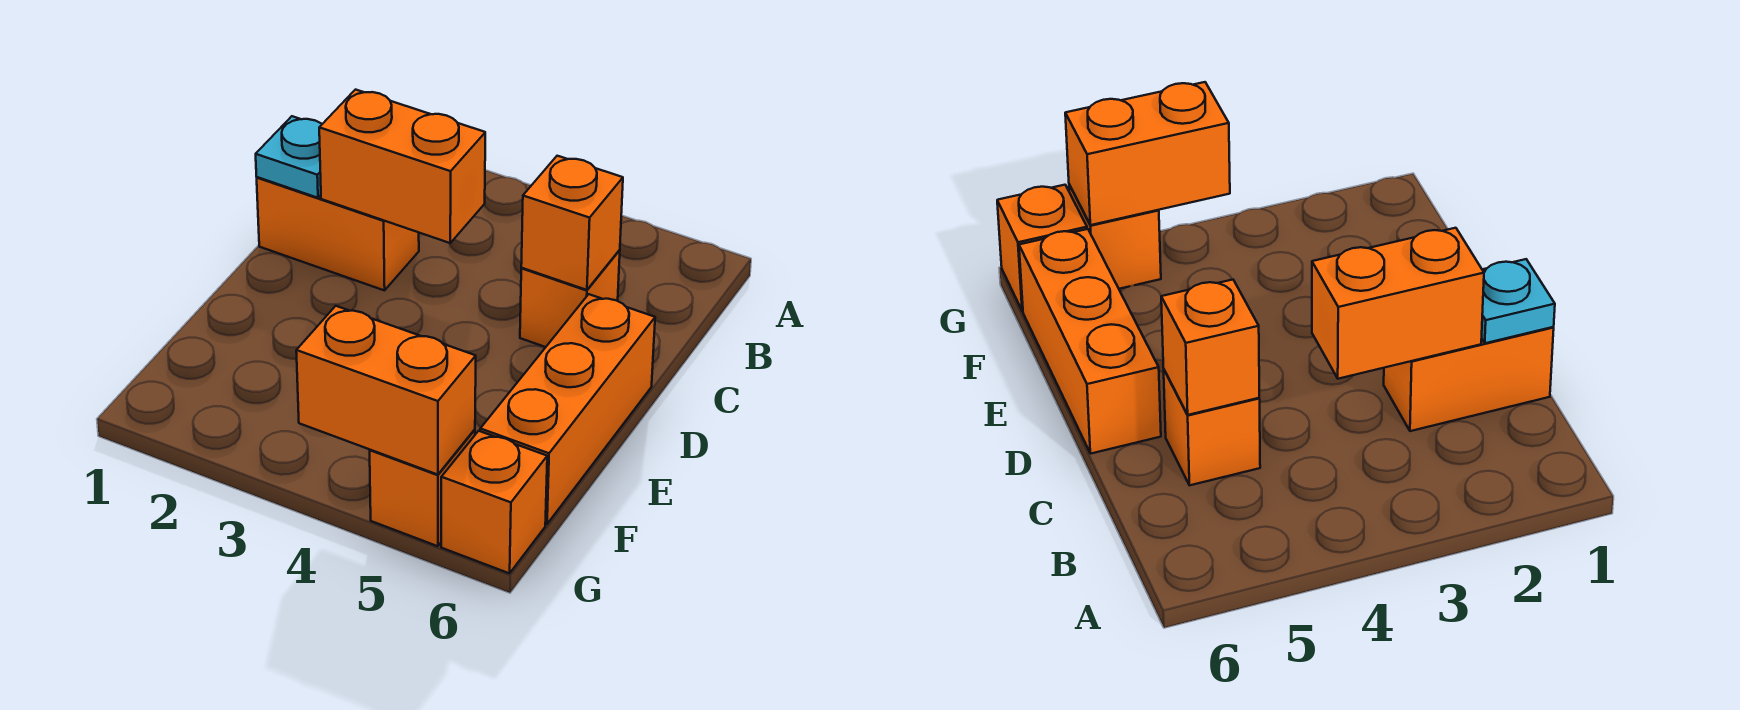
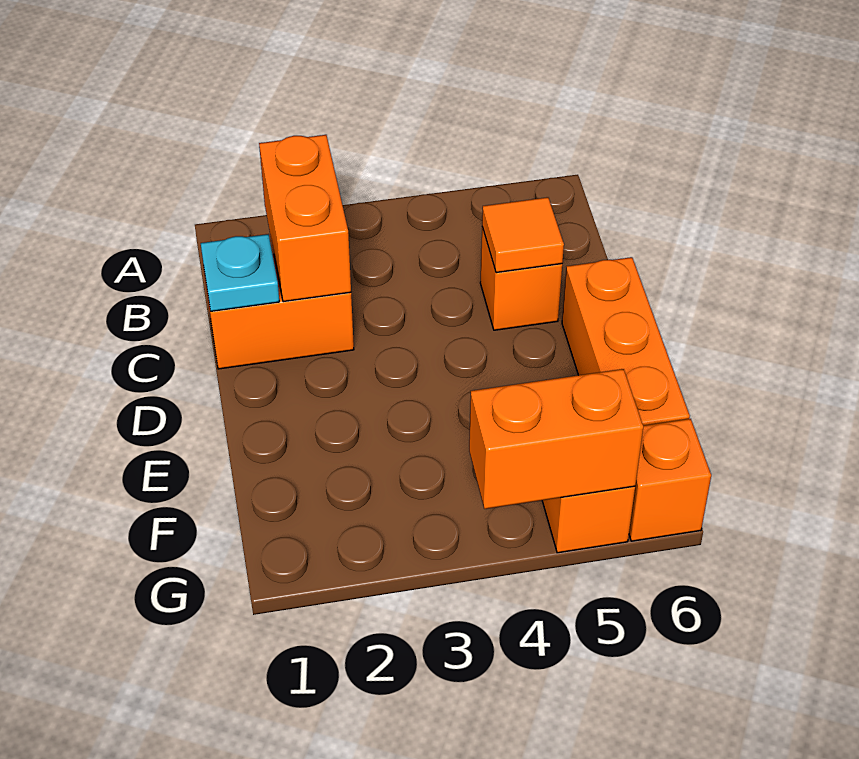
orange brick C2:C3 level 2 -> orange brick B2:C2 level 2
orange brick C5 level 2 -> orange tile C5 level 2

